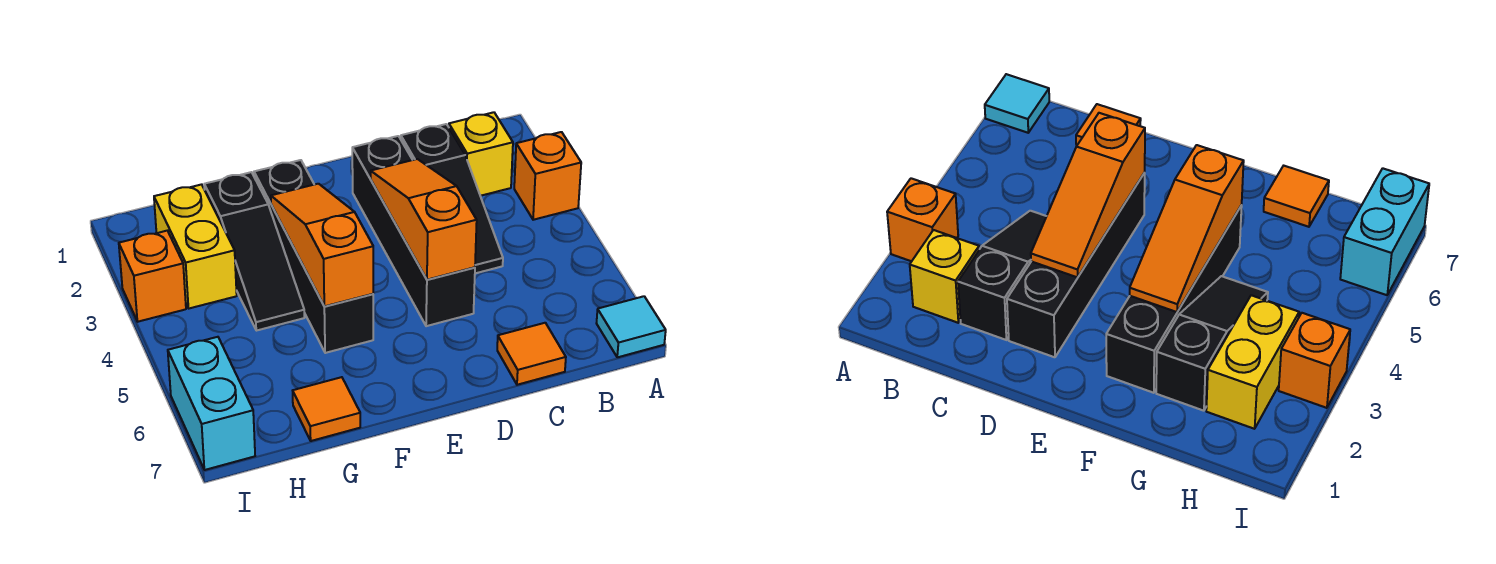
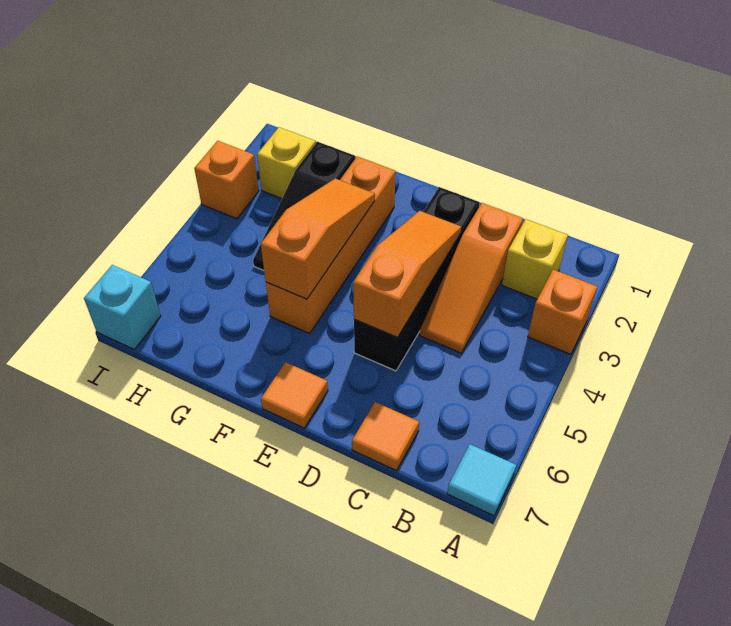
black slope C2:C4 level 1 top 2 -> orange slope C2:C4 level 1 top 2
black brick F2:F5 level 1 -> orange brick F2:F5 level 1
orange tile G7 level 1 -> orange tile E7 level 1
yellow brick H2:H3 level 1 -> yellow brick H2 level 1
cyan brick I6:I7 level 1 -> cyan brick I7 level 1

